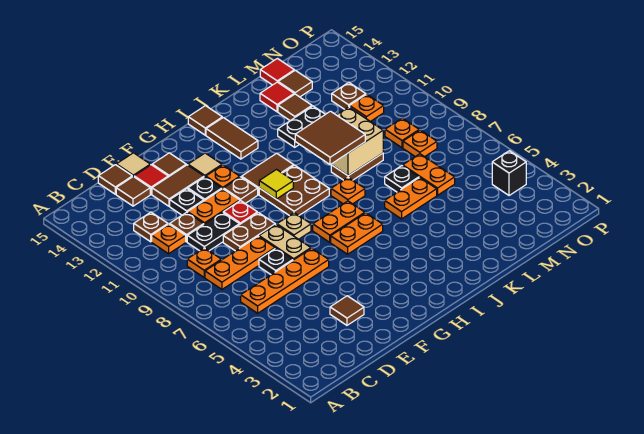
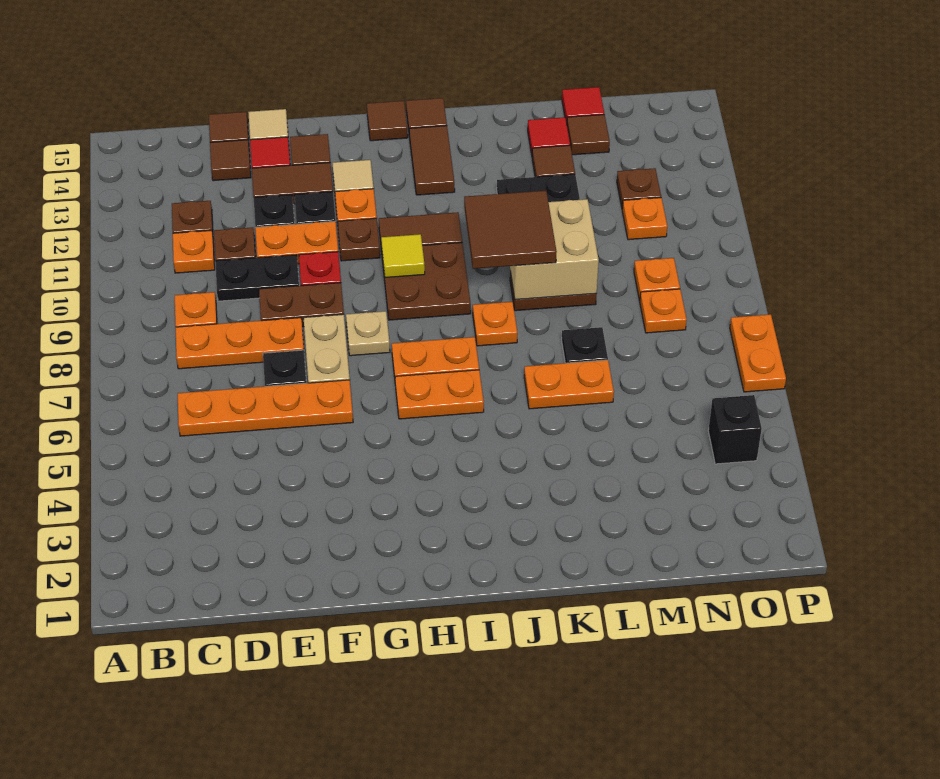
brown tile E3 level 1 -> brown tile H15 level 1
orange plate M6:M7 level 1 -> orange plate P6:P7 level 1

